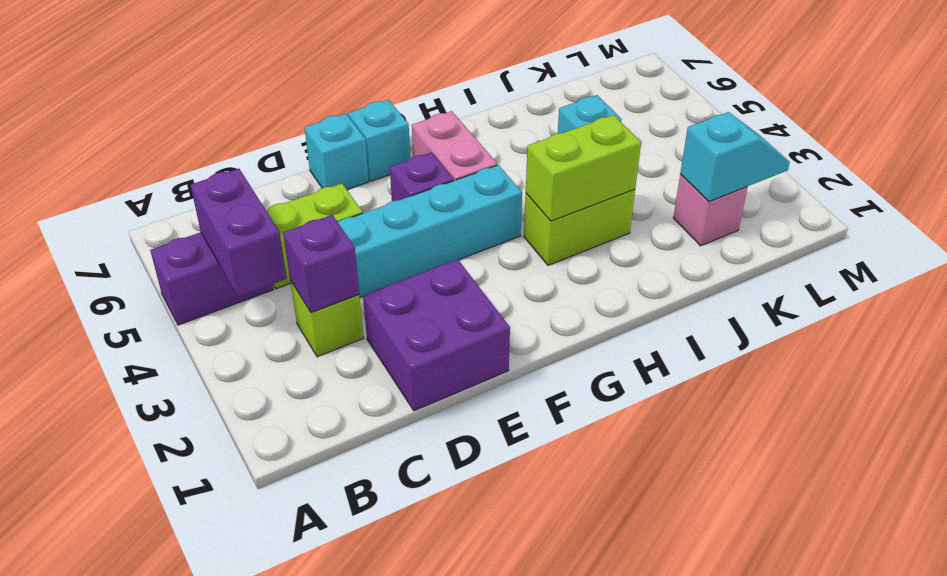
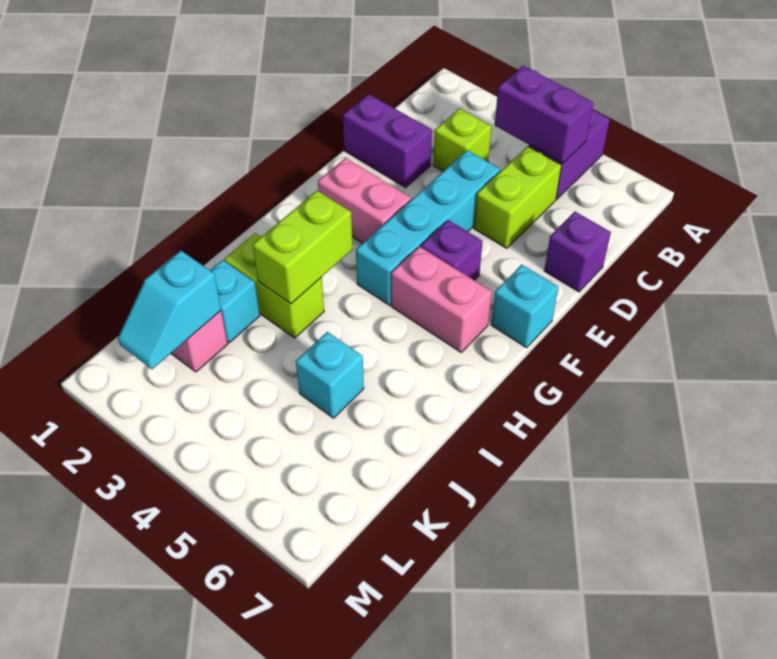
purple brick C3 level 2 -> purple brick D7 level 1
purple brick D1:E2 level 1 -> purple brick D1:D2 level 1
cyan brick E7 level 1 -> cyan brick J2 level 1
none -> pink brick F2:F3 level 1
lime brick H3:I3 level 1 -> lime brick I2:I3 level 1

